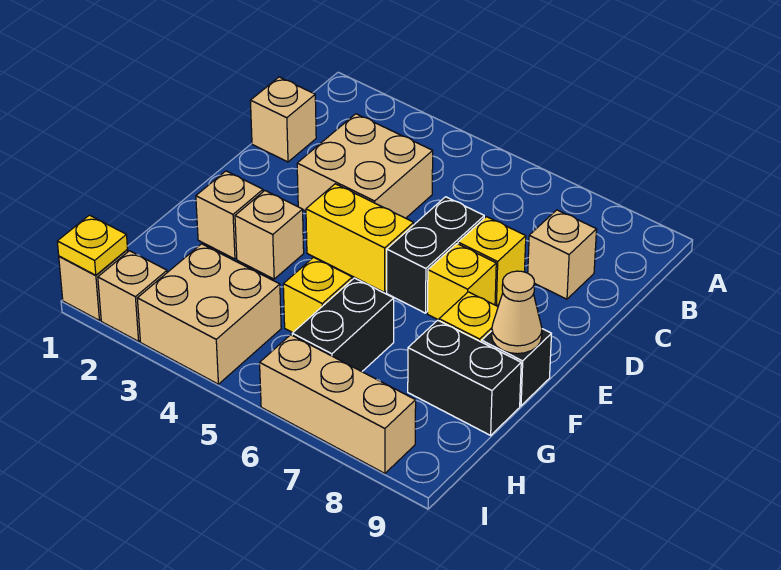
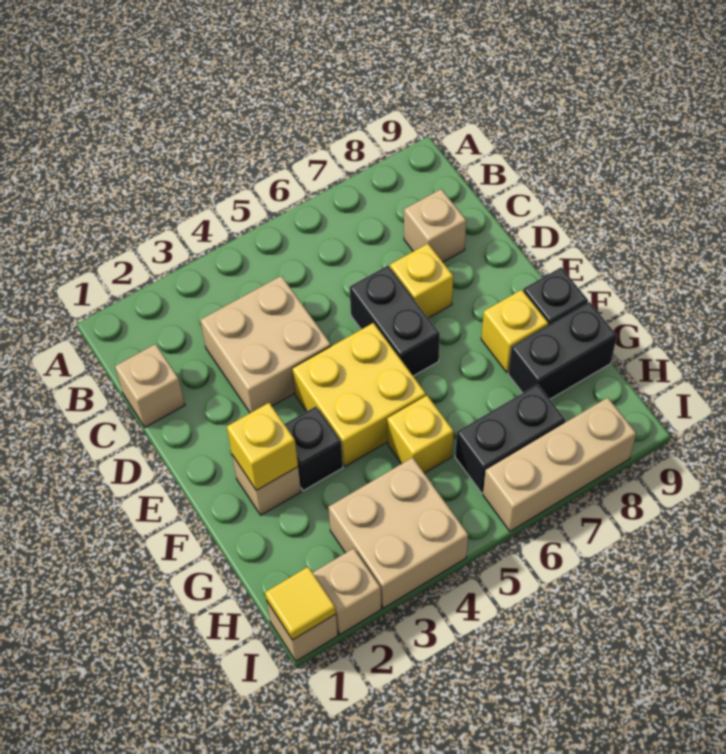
yellow brick E4:E5 level 1 -> yellow brick E4:F5 level 1
yellow brick E7 level 1 -> yellow brick F2 level 2
tan brick F3 level 1 -> black brick F3 level 1
tan cone F9 level 2 -> none
black brick G6:H6 level 1 -> black brick H6:H7 level 1
yellow plate I1 level 2 -> yellow tile I1 level 2

